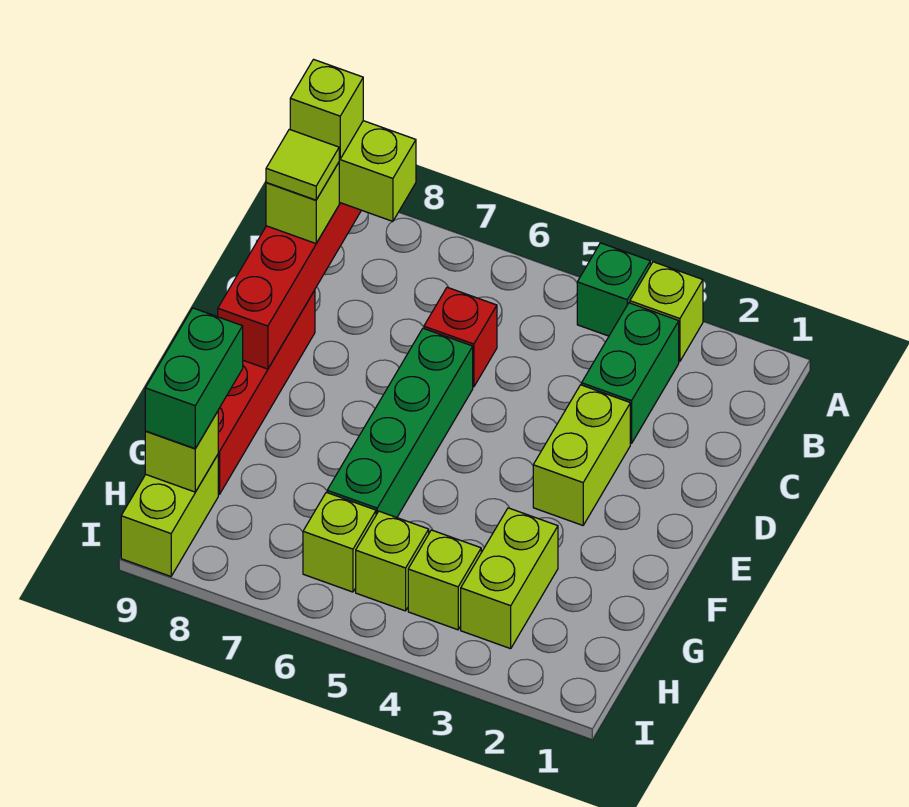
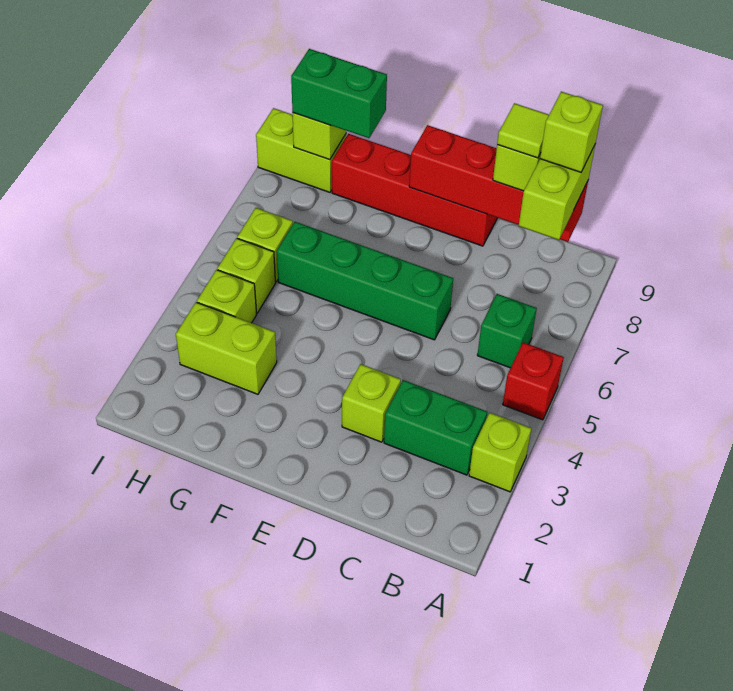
green brick A4 level 1 -> green brick B6 level 1
red brick C6 level 1 -> red brick A5 level 1
lime brick D3:E3 level 1 -> lime brick D3 level 1

